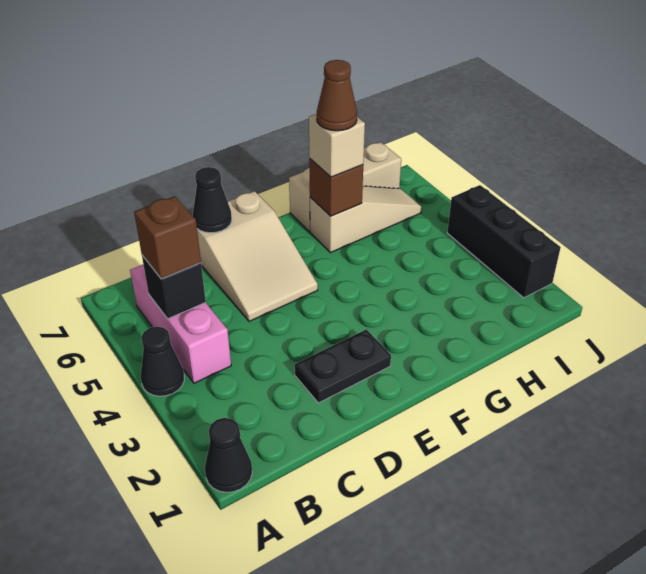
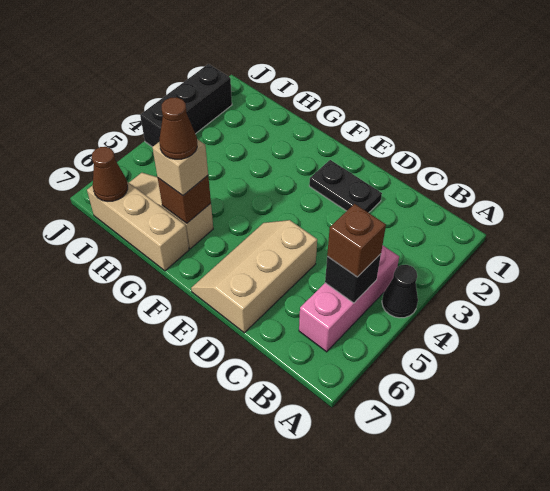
black cone A1 level 1 -> none
tan slope D5:E7 level 1 top 7 -> tan slope D5:E7 level 1 top D
black cone D7 level 2 -> none
none -> brown cone I7 level 2

